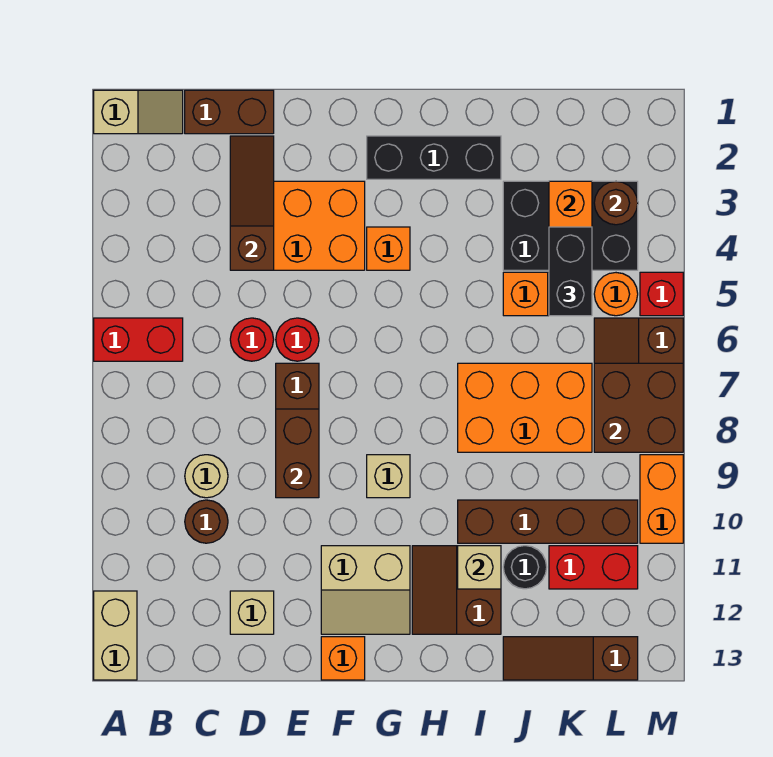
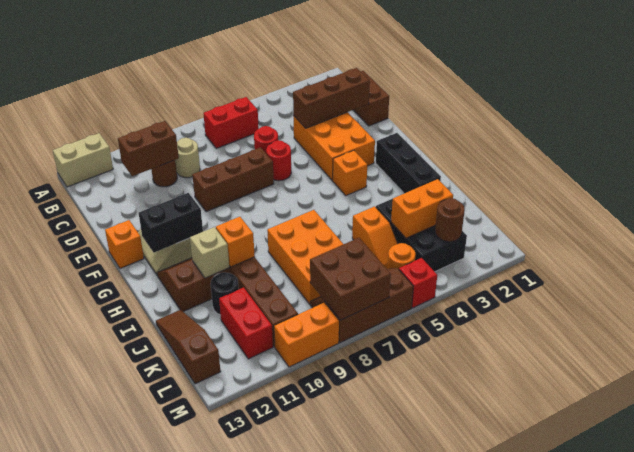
tan slope A1:B1 level 1 top A -> none
red brick A6:B6 level 1 -> red brick B6:B7 level 1
brown slope D2:D4 level 2 top 4 -> brown brick D2:D4 level 2
tan brick D12 level 1 -> none
brown brick E8:E9 level 2 -> brown brick C10:C11 level 2
tan brick G9 level 1 -> none
none -> orange brick I10 level 2
black brick K4:K5 level 3 -> black brick G11:G12 level 2

